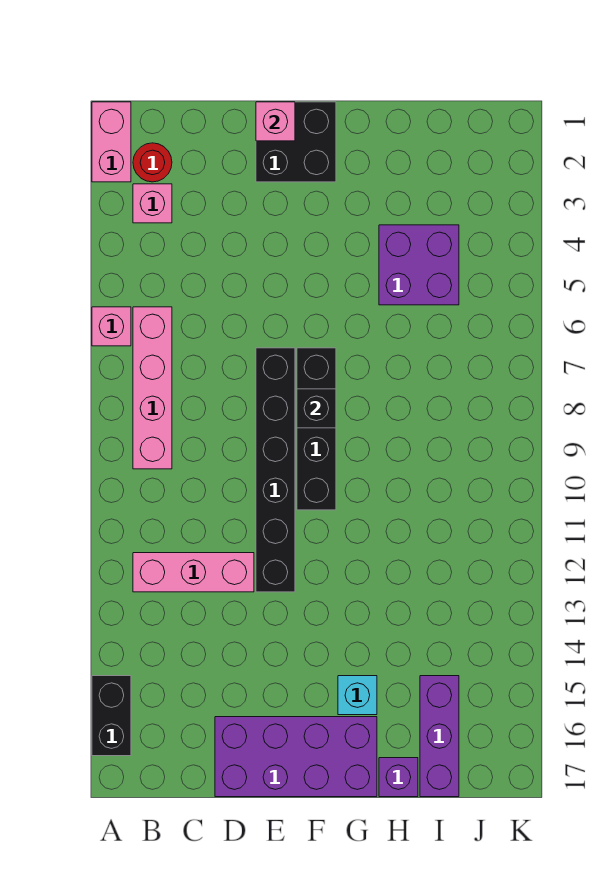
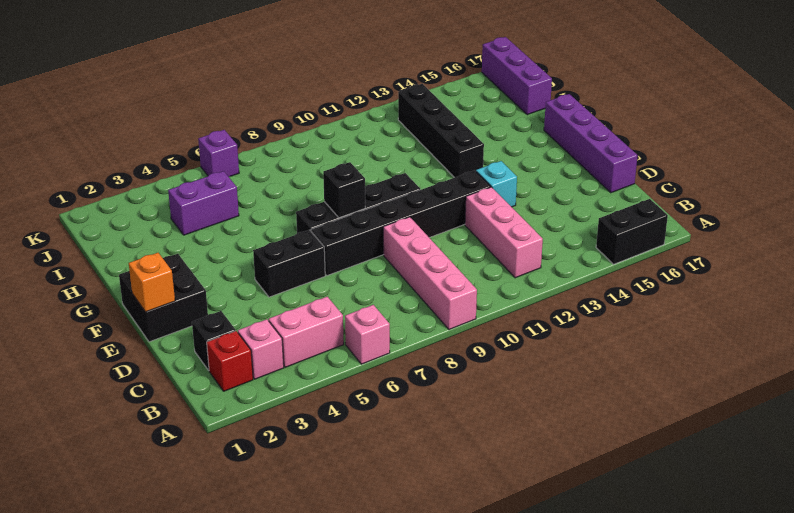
pink brick A1:A2 level 1 -> pink brick B4:B5 level 1
red round brick B2 level 1 -> red brick B2 level 1
pink brick B6:B9 level 1 -> pink brick A9:D9 level 1
none -> black brick C2 level 1
purple brick D16:G17 level 1 -> purple brick D17:G17 level 1
pink brick E1 level 2 -> orange brick E1 level 2
none -> black brick E5:E6 level 1
none -> black brick G13:J13 level 1
cyan brick G15 level 1 -> cyan brick E13 level 1
purple brick H4:I5 level 1 -> purple brick I4:I5 level 1
purple brick H17 level 1 -> purple brick K6 level 1
purple brick I15:I17 level 1 -> purple brick I17:K17 level 1

